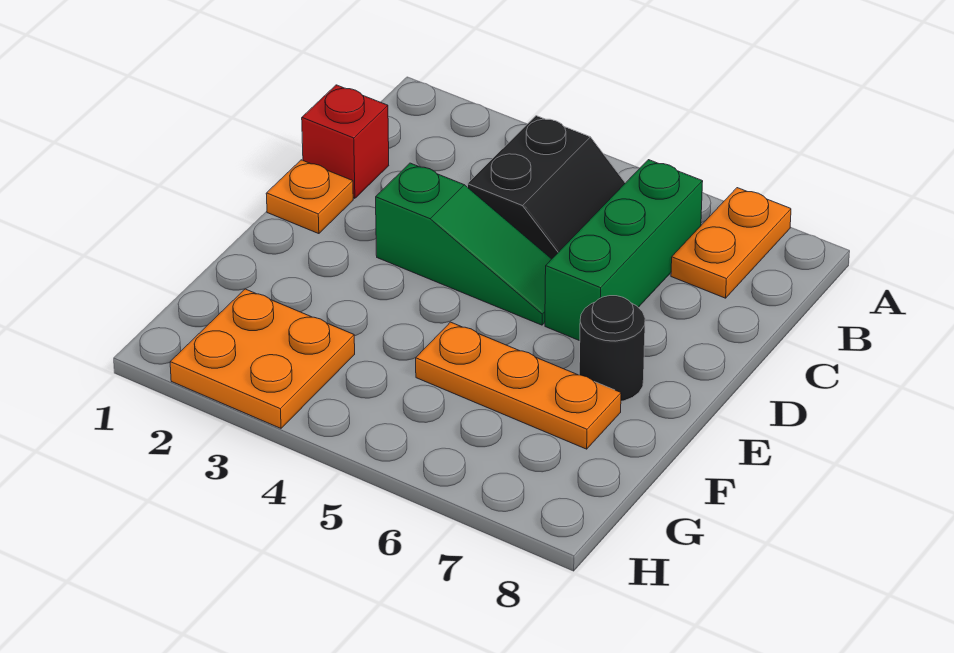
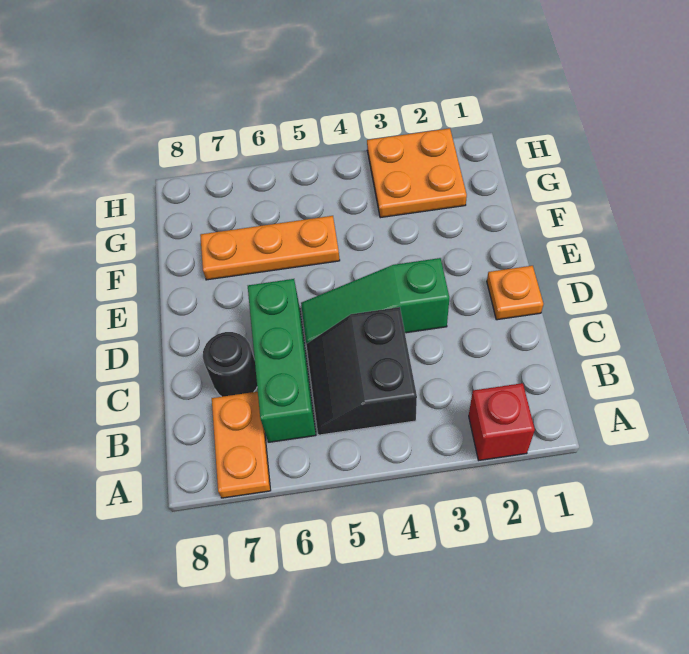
red brick C1 level 1 -> red brick A2 level 1
black round brick E7 level 1 -> black round brick C7 level 1

